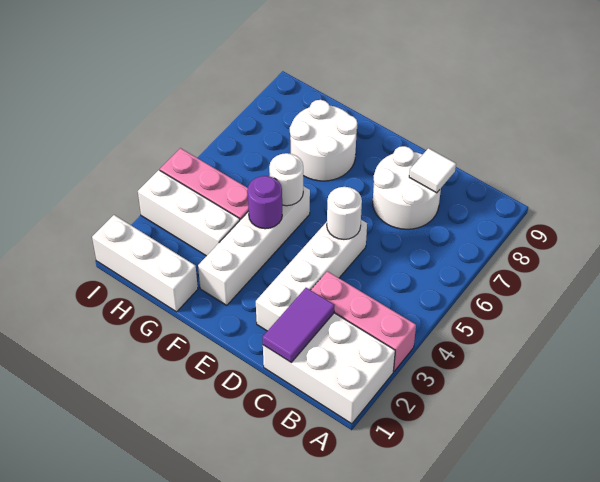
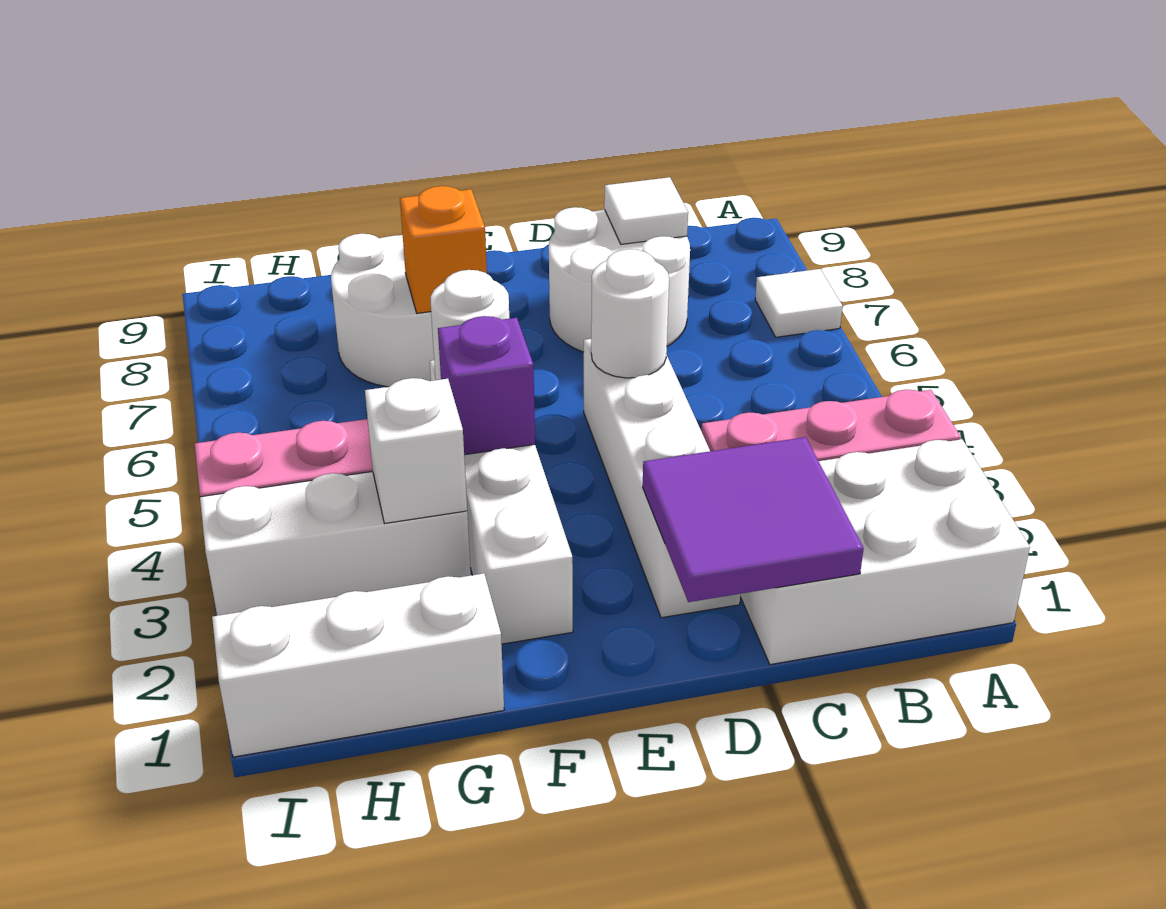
none -> white tile A7 level 1
purple tile C1:C2 level 2 -> purple tile C1:D2 level 2
purple round brick F4 level 2 -> purple brick F4 level 2
none -> orange brick F7 level 2
none -> white brick G3 level 2

